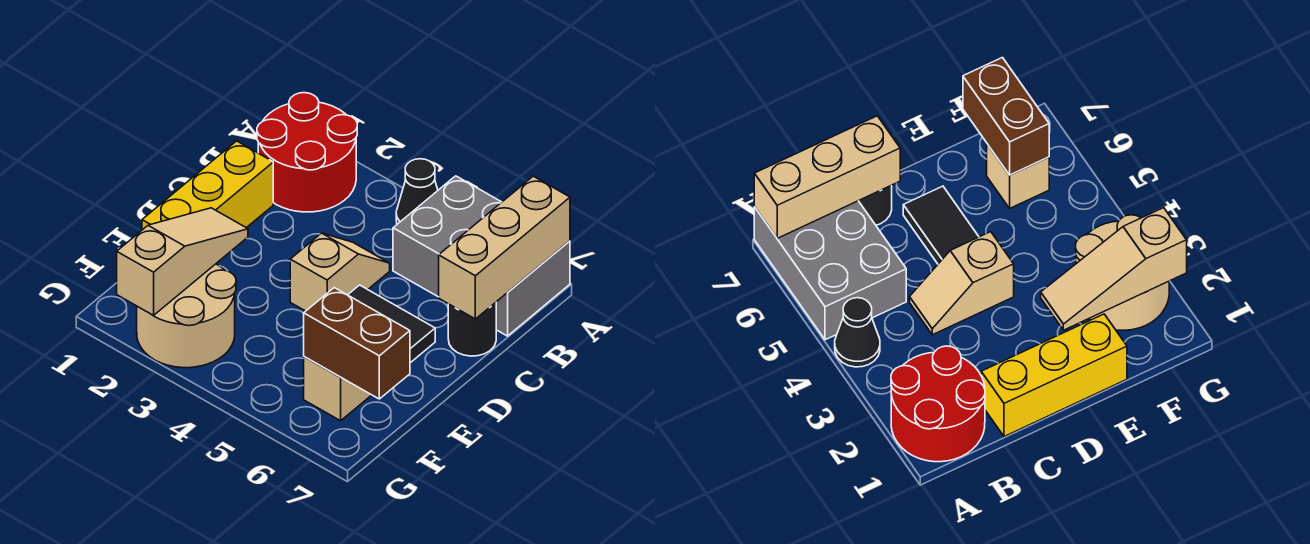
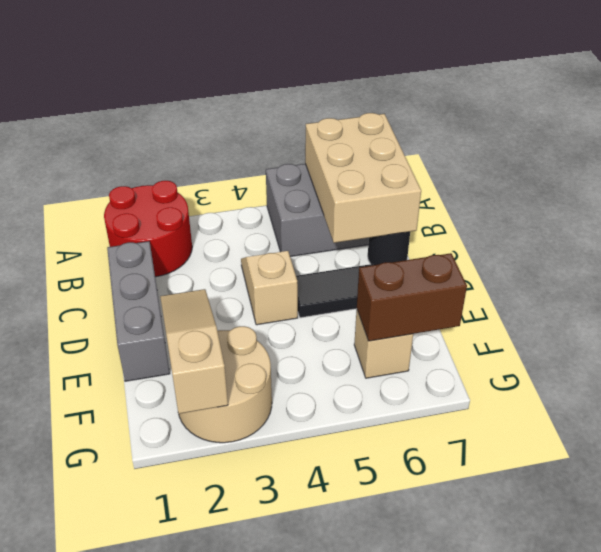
black cone A4 level 1 -> none
tan brick A7:C7 level 2 -> tan brick A6:C7 level 2
yellow brick C1:E1 level 1 -> grey brick C1:E1 level 1

